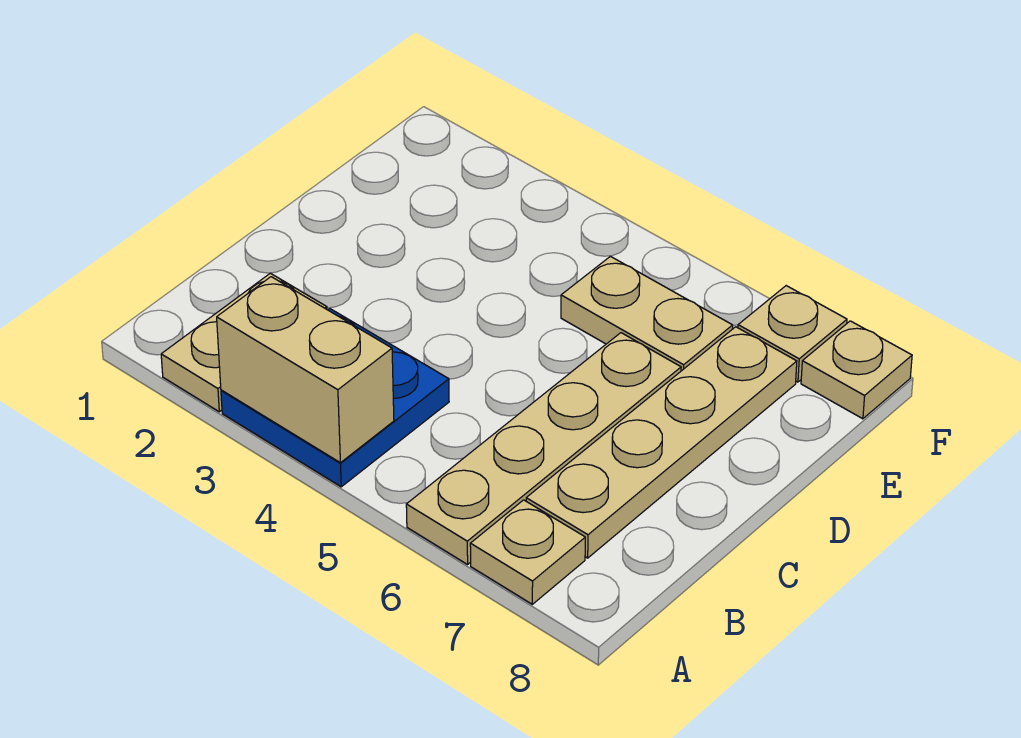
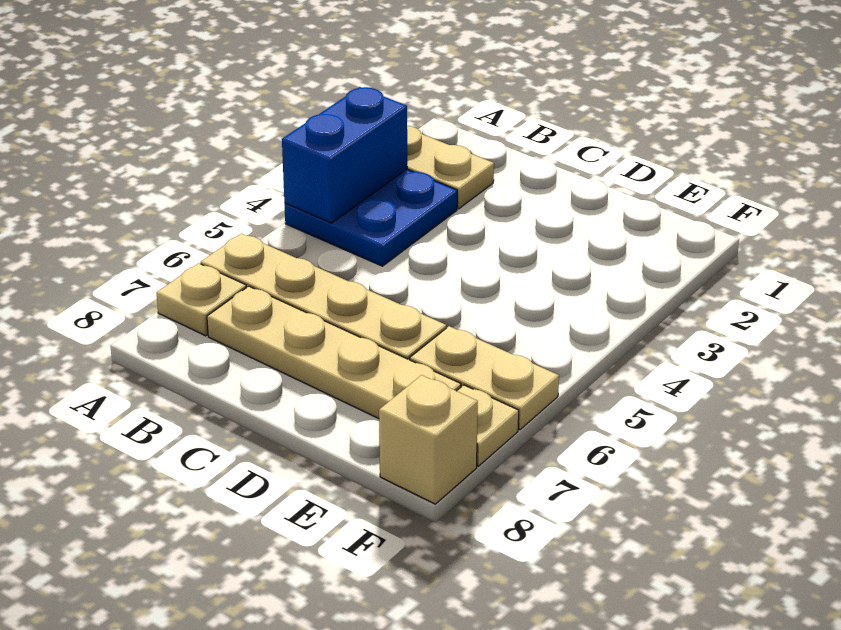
tan brick A3:A4 level 2 -> blue brick A3:A4 level 2
tan plate E5:E6 level 1 -> tan plate E6:F6 level 1
tan plate F8 level 1 -> tan brick F8 level 1

